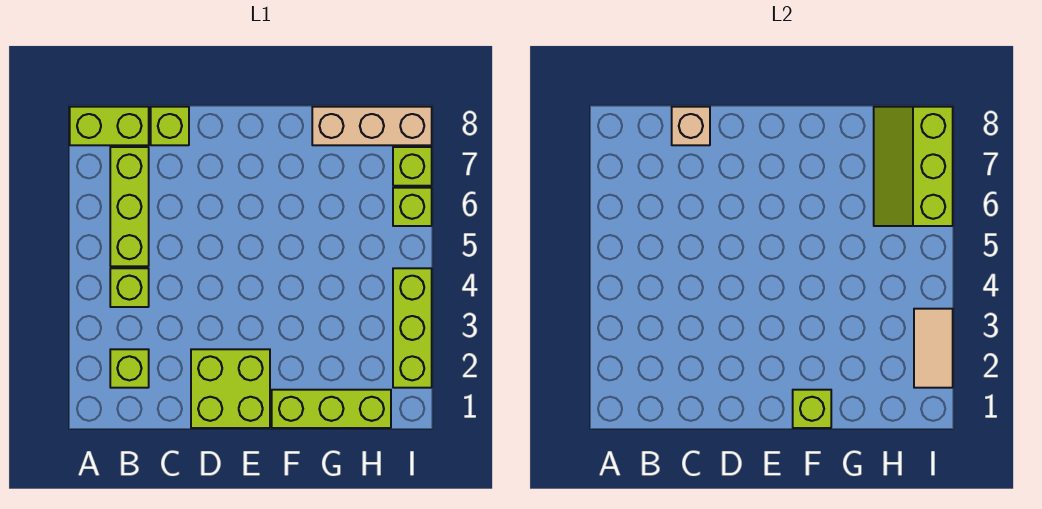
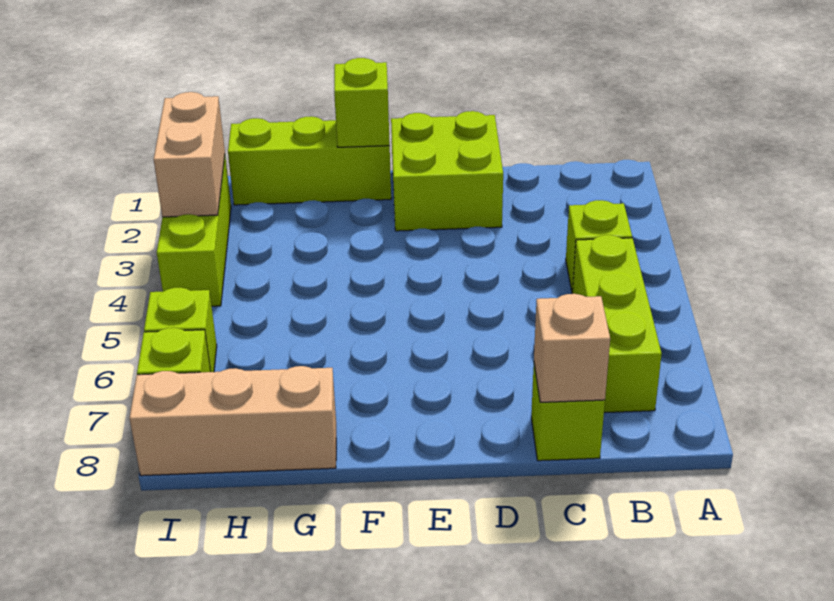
lime brick A8:B8 level 1 -> none
lime brick B2 level 1 -> none
lime slope H6:I8 level 2 top I -> none
tan tile I2:I3 level 2 -> tan brick I2:I3 level 2

